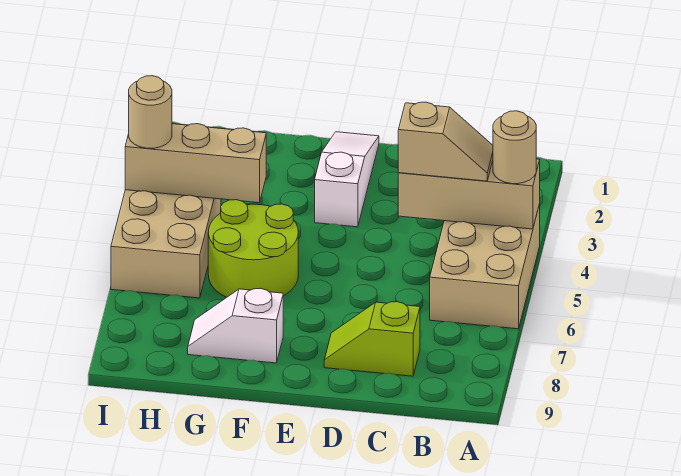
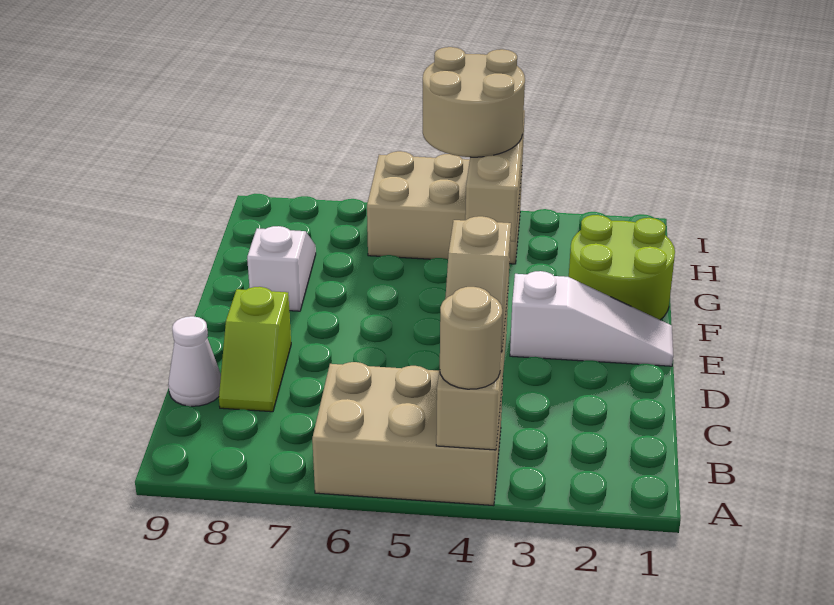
lime slope C8:D8 level 1 top C -> lime slope C8:D8 level 1 top D
none -> white cone C9 level 1
lime round brick F5:G6 level 1 -> lime round brick F1:G2 level 1
tan round brick I4 level 3 -> tan round brick H4:I5 level 3

